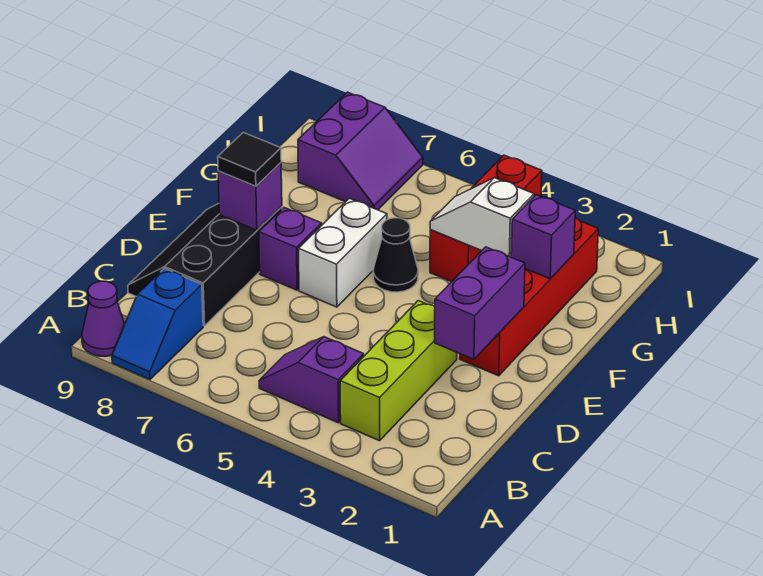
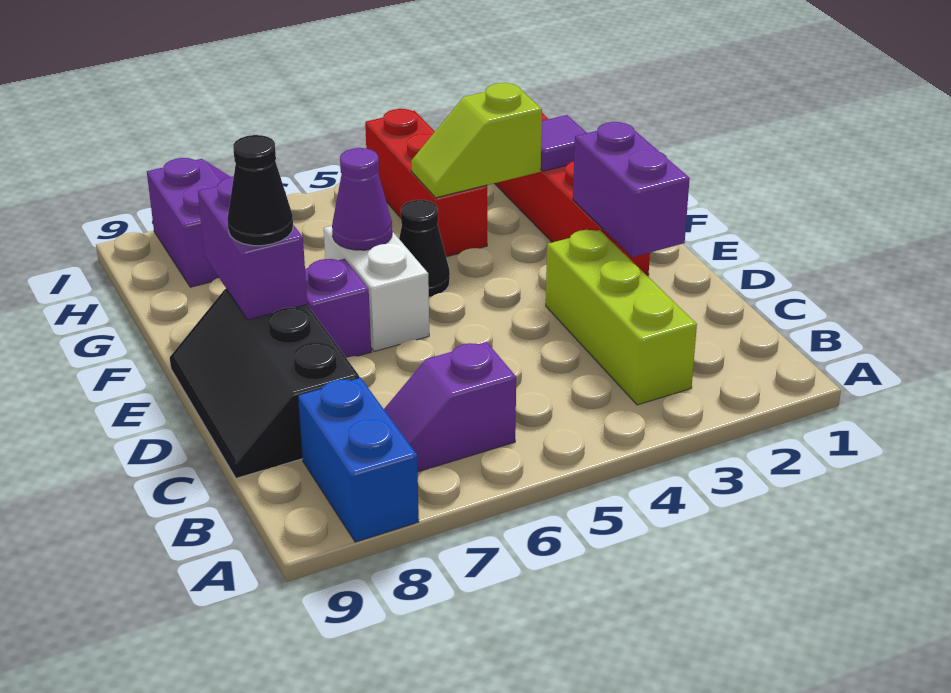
blue slope A8:B8 level 1 top B -> blue brick A8:B8 level 1
purple cone A9 level 1 -> purple cone F6 level 2
purple slope B4:B5 level 1 top 4 -> purple slope B6:B7 level 1 top 6
purple brick E8 level 2 -> purple brick E8:F8 level 2
black tile E8 level 3 -> black cone E8 level 3
purple brick G2 level 2 -> purple tile G2 level 2
white slope G3:G4 level 2 top 3 -> lime slope G3:G4 level 2 top 3

